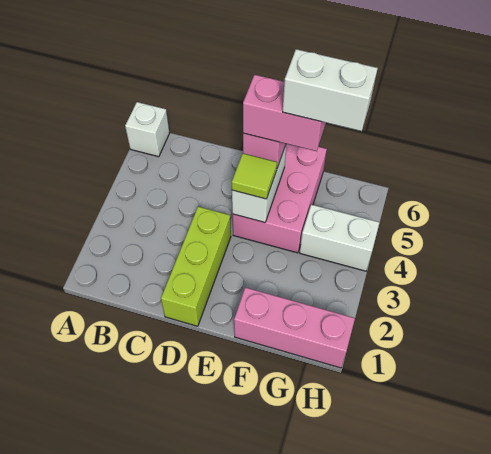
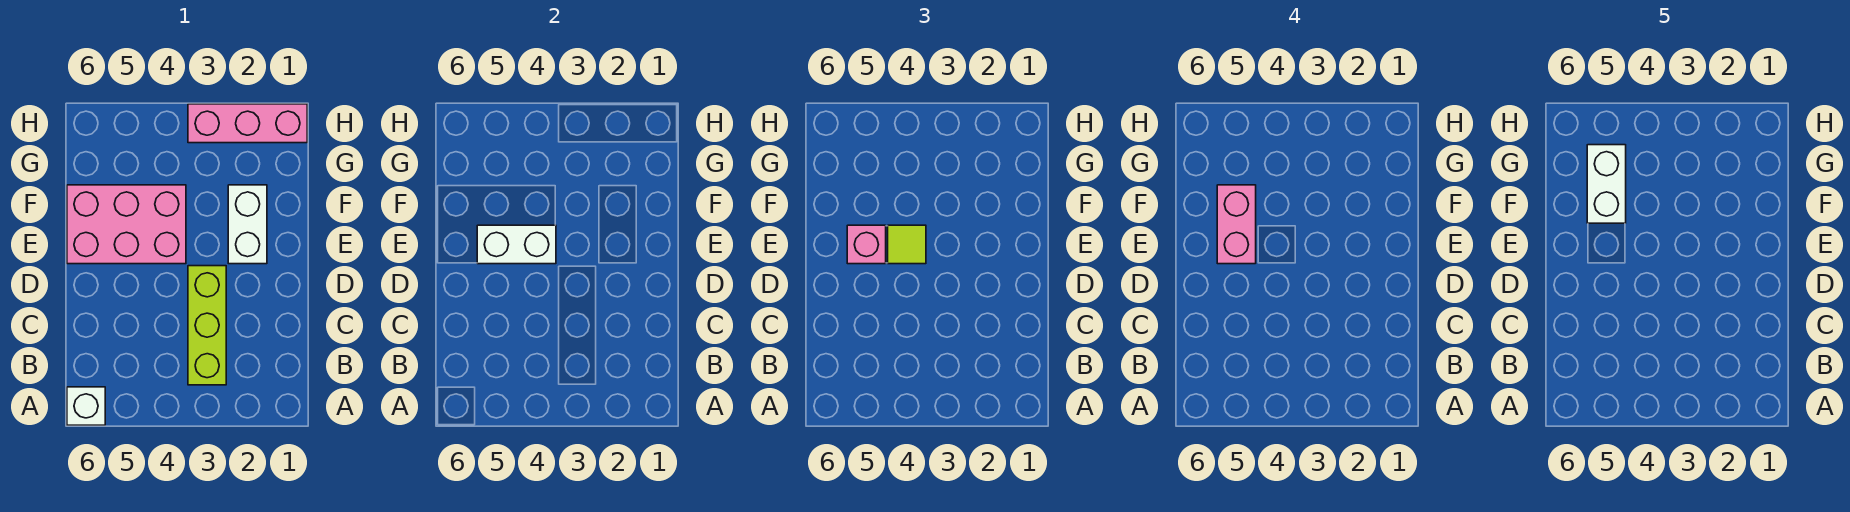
lime brick D1:D3 level 1 -> lime brick B3:D3 level 1
pink brick F1:H1 level 1 -> pink brick H1:H3 level 1
white brick G4:H4 level 1 -> white brick E2:F2 level 1

